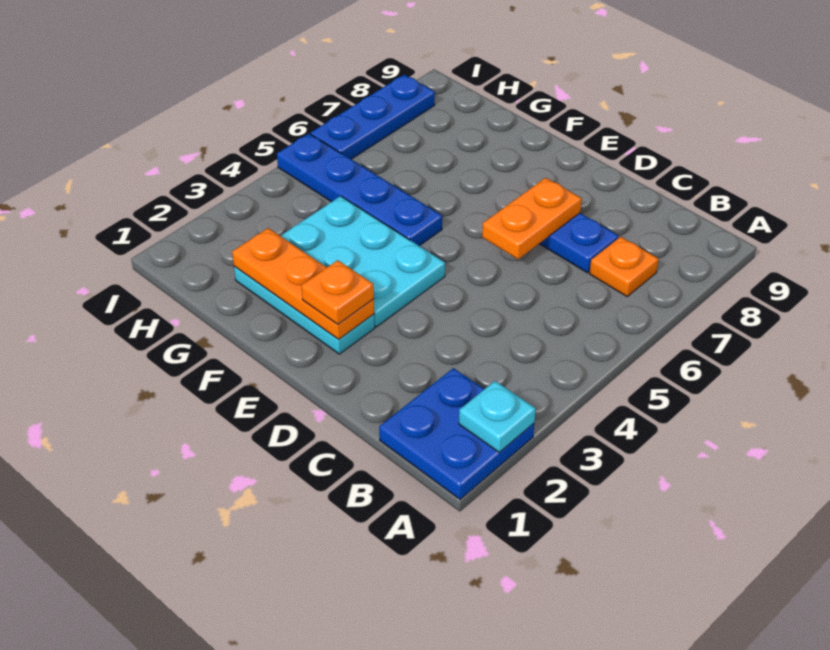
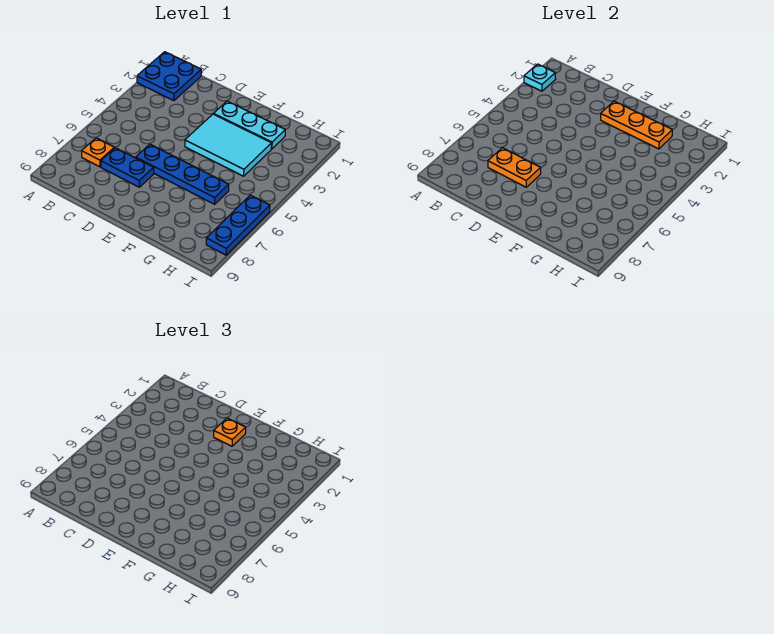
orange plate D6:D7 level 2 -> orange plate C7:D7 level 2
cyan plate E3:G4 level 1 -> cyan tile E3:G4 level 1
blue plate F5:I5 level 1 -> blue plate D6:G6 level 1

